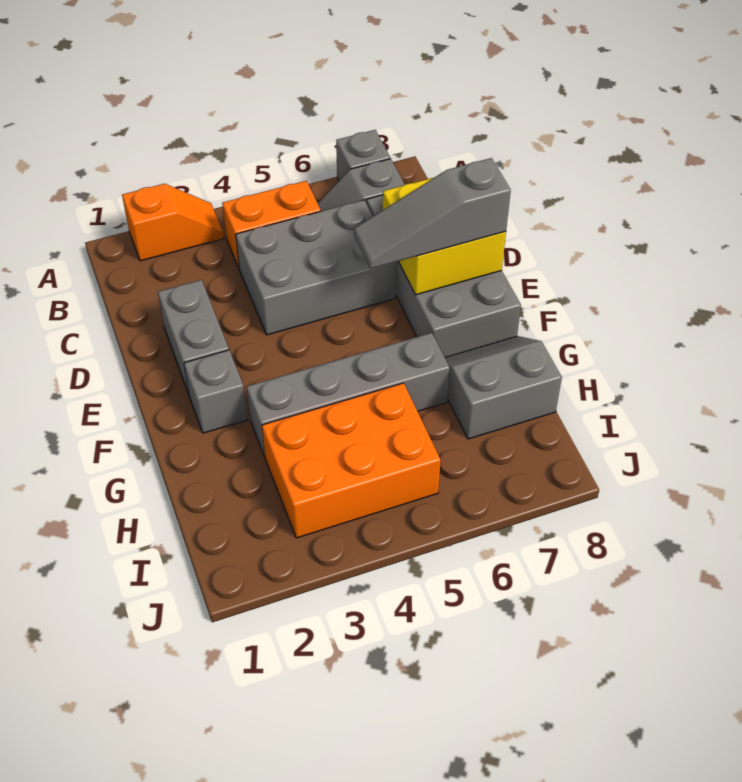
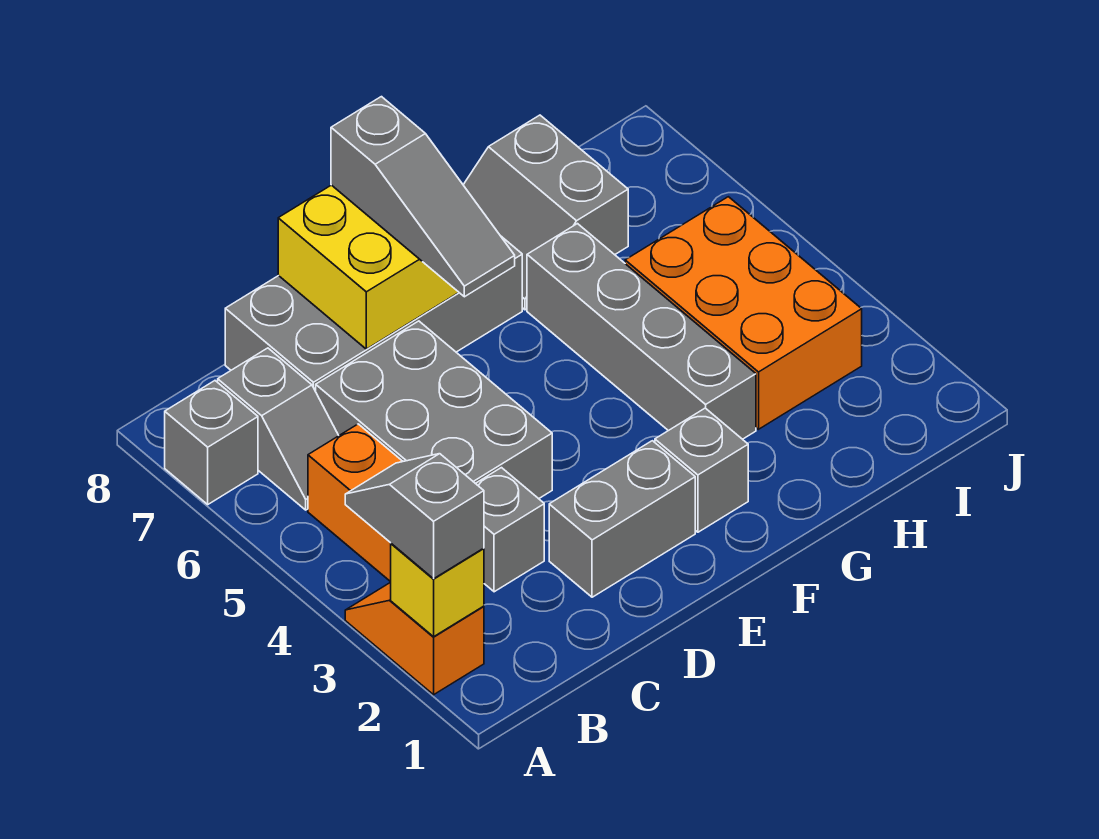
none -> yellow brick A2 level 2
none -> grey slope A2:A3 level 3 top 2
none -> grey brick C3 level 1

